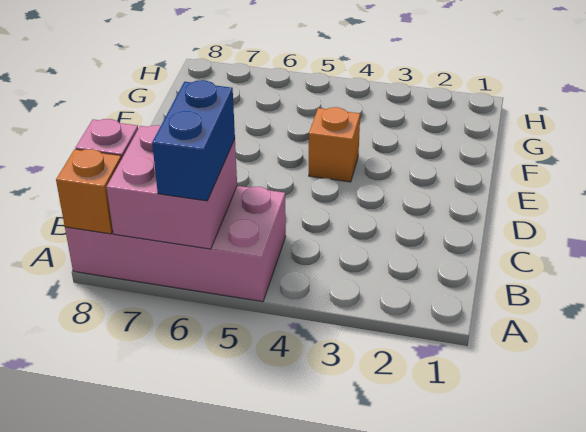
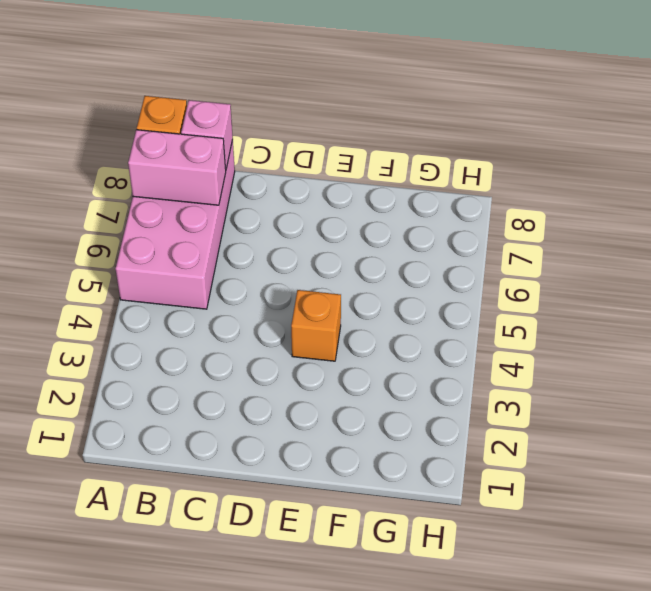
pink brick A6:B7 level 2 -> pink brick A7:B7 level 2
blue brick A6:B6 level 3 -> none

